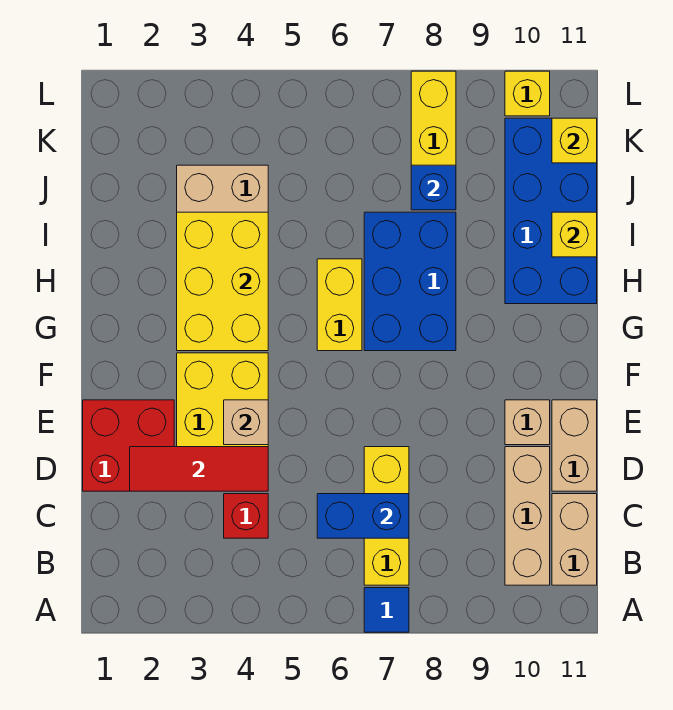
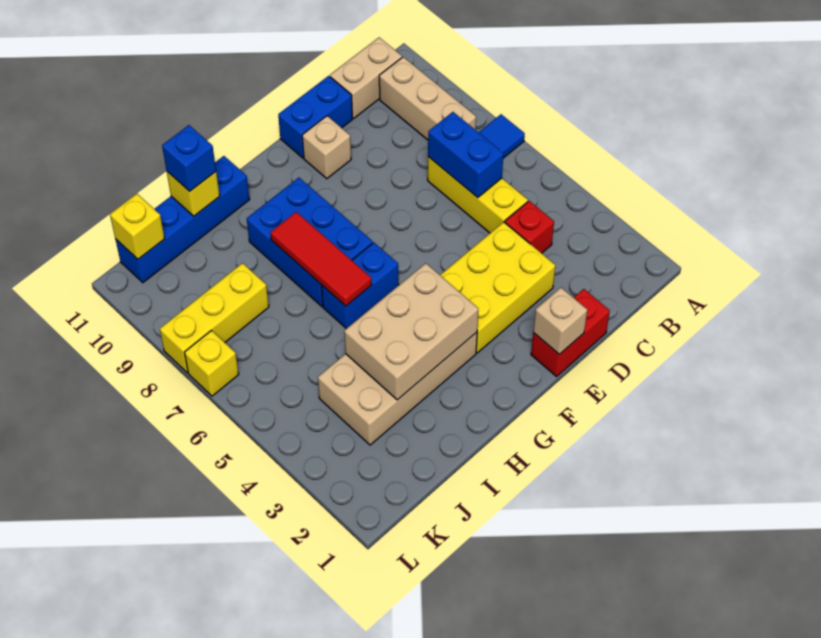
yellow brick B7:D7 level 1 -> yellow brick C5:C7 level 1
tan brick B10:D10 level 1 -> tan brick B8:B10 level 1
red brick D1:E2 level 1 -> red brick D1:E1 level 1
red tile D2:D4 level 2 -> red tile H6:H8 level 2
tan brick D11:E11 level 1 -> blue brick D11:E11 level 1
tan brick E4 level 2 -> tan brick E1 level 2
yellow brick G3:I4 level 2 -> tan brick G3:I4 level 2
yellow brick G6:H6 level 1 -> blue brick G6:H6 level 1
blue brick G7:I8 level 1 -> blue brick G7:H9 level 1
blue brick H10:K11 level 1 -> blue brick H11:K11 level 1
blue brick J8 level 2 -> blue brick I11 level 3
yellow brick L10 level 1 -> yellow brick L7 level 1

